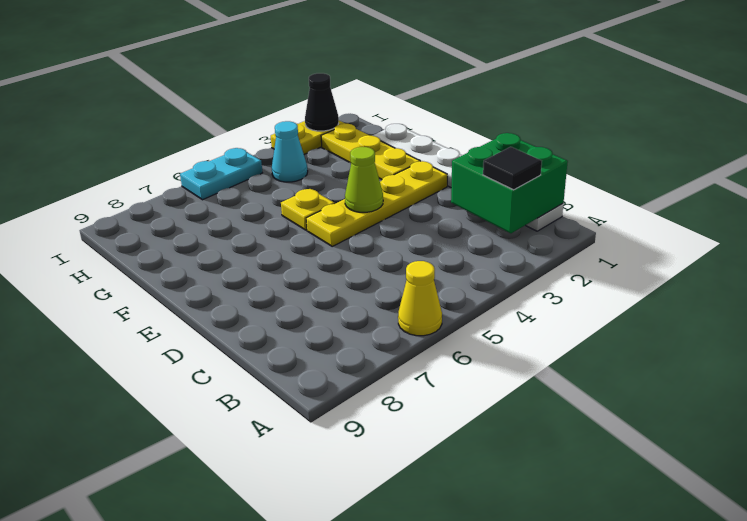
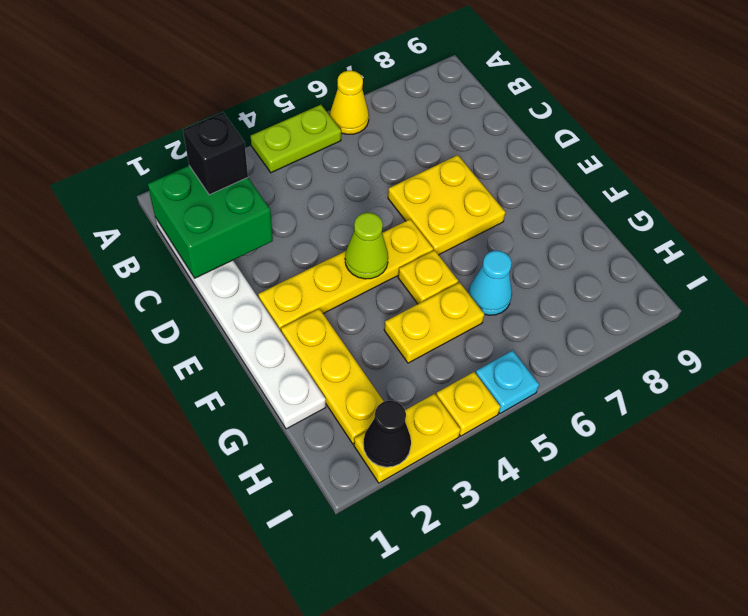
none -> lime plate A4:A5 level 1
black tile B2 level 3 -> black brick B2 level 3
none -> yellow plate D6:E7 level 1
none -> yellow plate G4:G5 level 1
cyan cone H4 level 1 -> cyan cone G6 level 1
none -> yellow plate I4 level 1
cyan plate I5:I6 level 1 -> cyan plate I5 level 1

